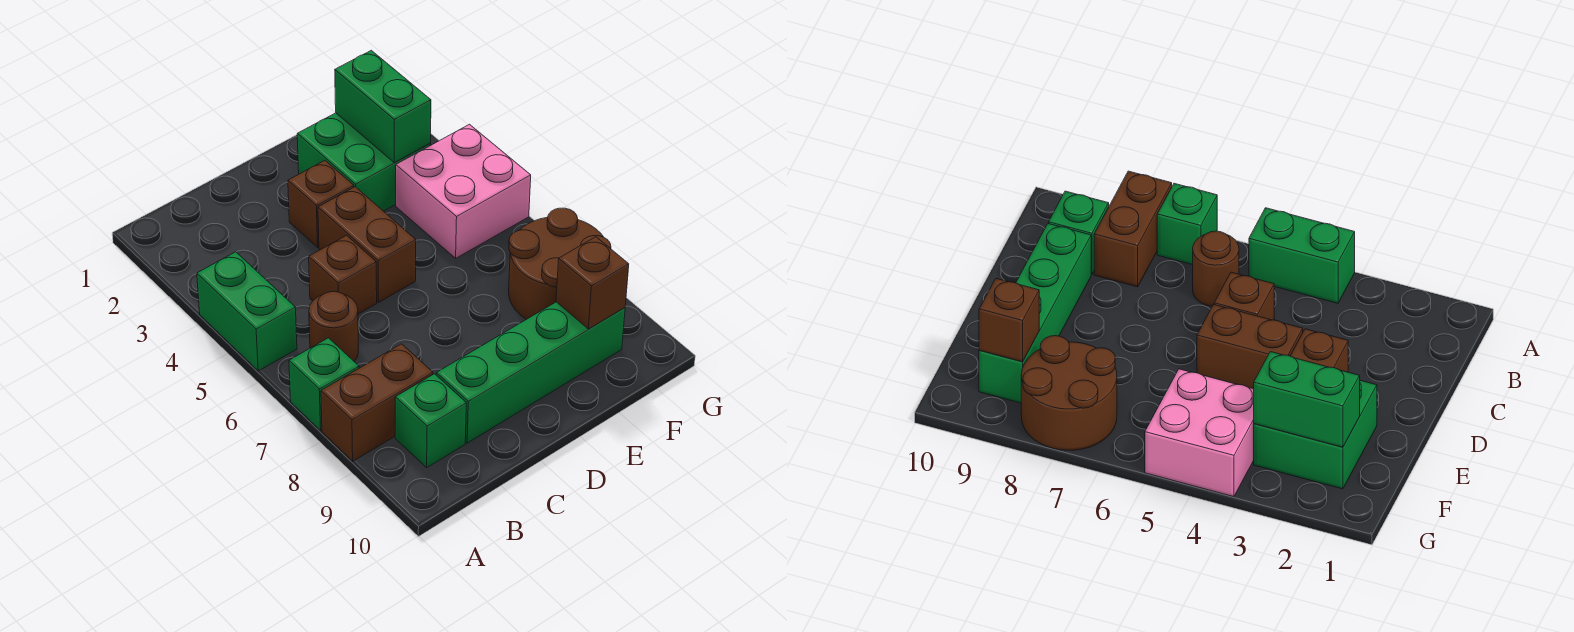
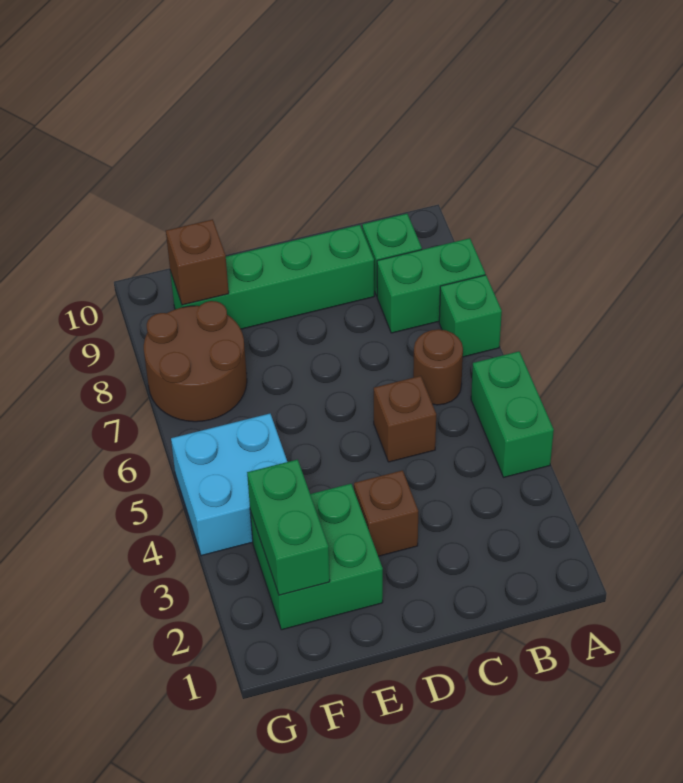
brown brick A8:B8 level 1 -> green brick A8:B8 level 1
brown brick D4:D5 level 1 -> none
pink brick F4:G5 level 1 -> cyan brick F4:G5 level 1

